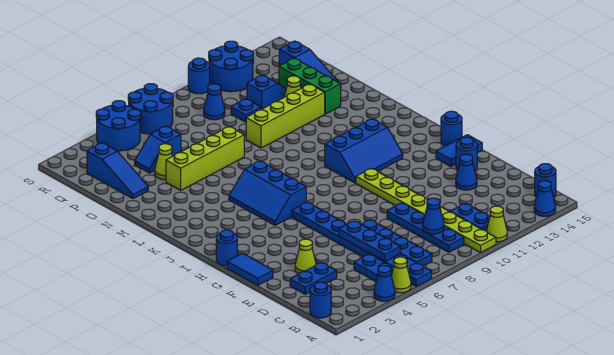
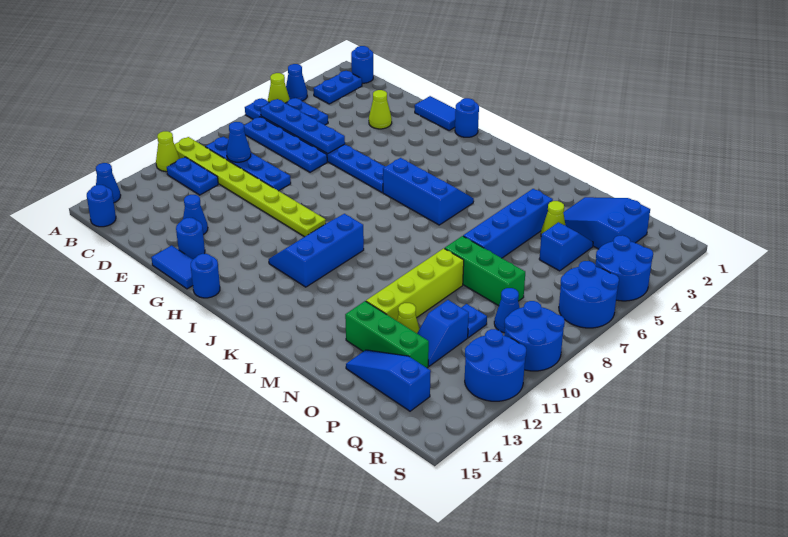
blue plate C6:E6 level 2 -> blue plate B6:E6 level 2
blue plate D2:D3 level 1 -> blue plate B2:B3 level 1
blue tile G14:G15 level 1 -> blue tile F15:G15 level 1
lime brick N4:N7 level 1 -> blue brick N4:N7 level 1
none -> green brick N8:P8 level 1
blue slope O2:Q2 level 1 top Q -> blue slope O2:Q3 level 1 top Q
blue round brick S10 level 1 -> blue round brick R9:S10 level 1

